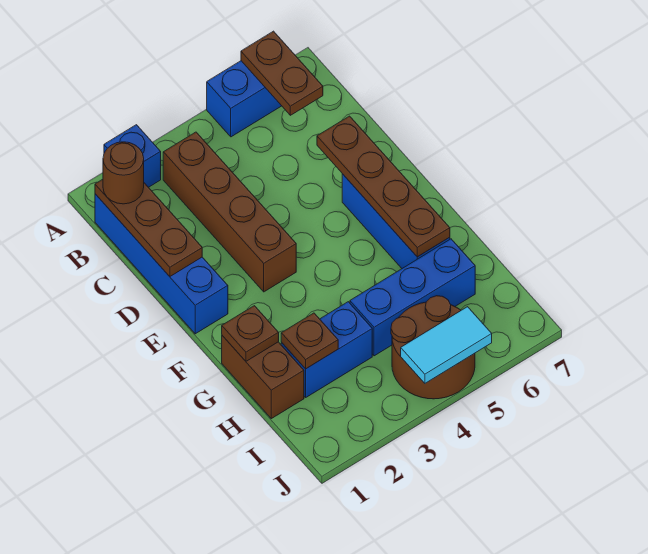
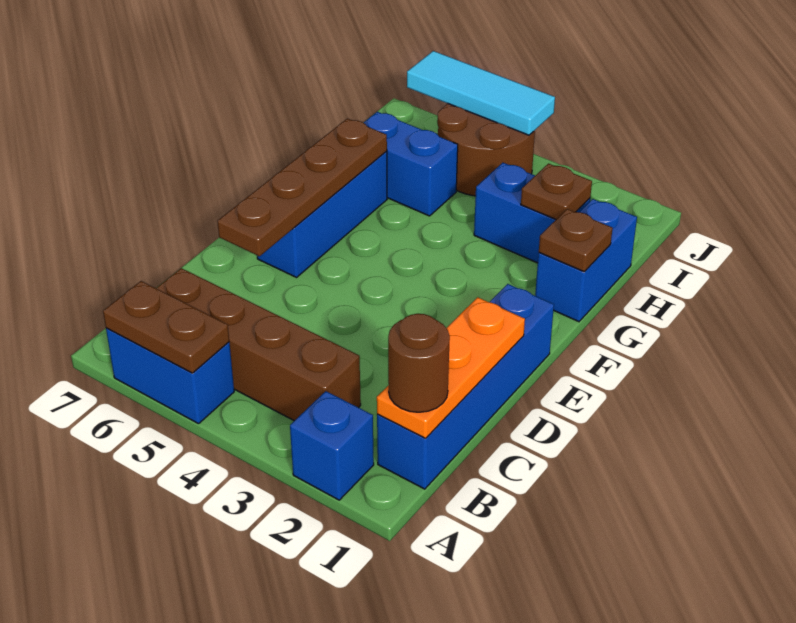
brown plate A6:B6 level 2 -> brown plate A5:A6 level 2
brown plate B1:D1 level 2 -> orange plate B1:D1 level 2
brown brick B3:E3 level 1 -> brown brick B3:B6 level 1
brown brick G1:H1 level 1 -> blue brick G1:H1 level 1
blue brick H4:H6 level 1 -> blue brick H5:H6 level 1
cyan tile J4:J5 level 2 -> cyan tile J4:J6 level 2

